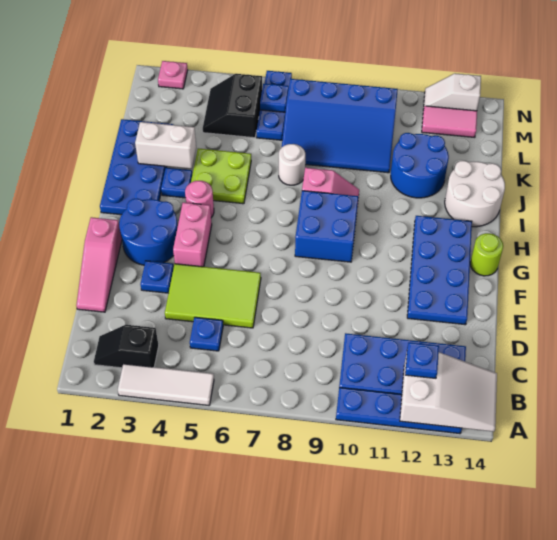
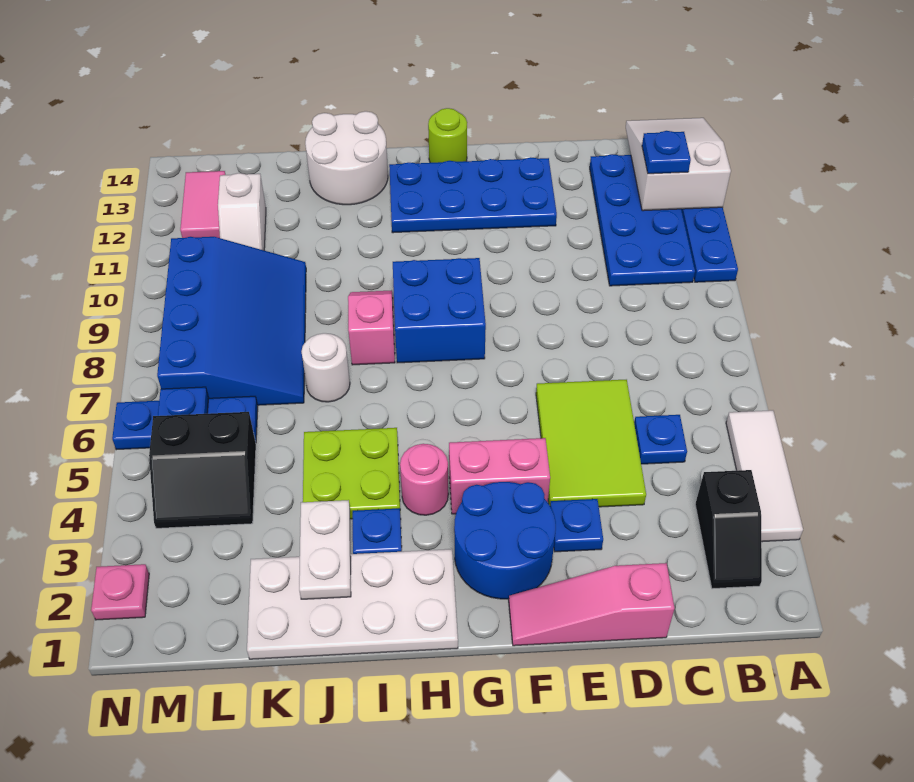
pink slope D1:F1 level 1 top F -> pink slope D1:F1 level 1 top D
blue plate H1:K2 level 1 -> white plate H1:K2 level 1
white brick J2:J3 level 2 -> white plate J2:J3 level 2
blue round brick J11:K12 level 1 -> none
white slope N12:N13 level 1 top 13 -> white slope L11:L12 level 1 top 12

